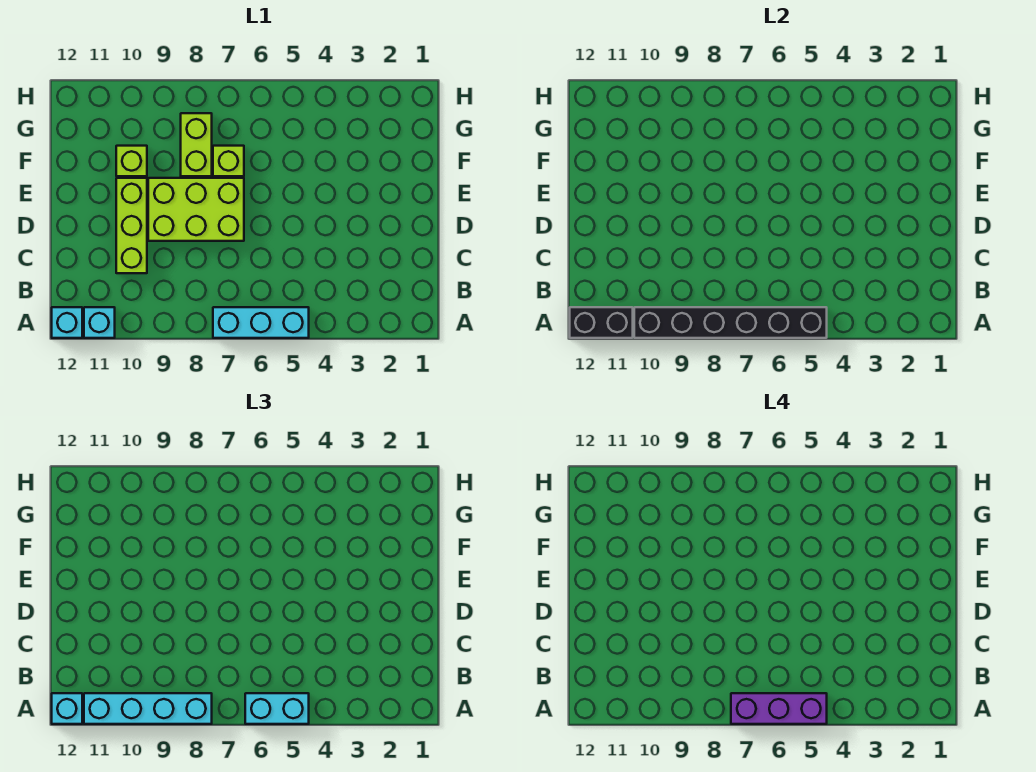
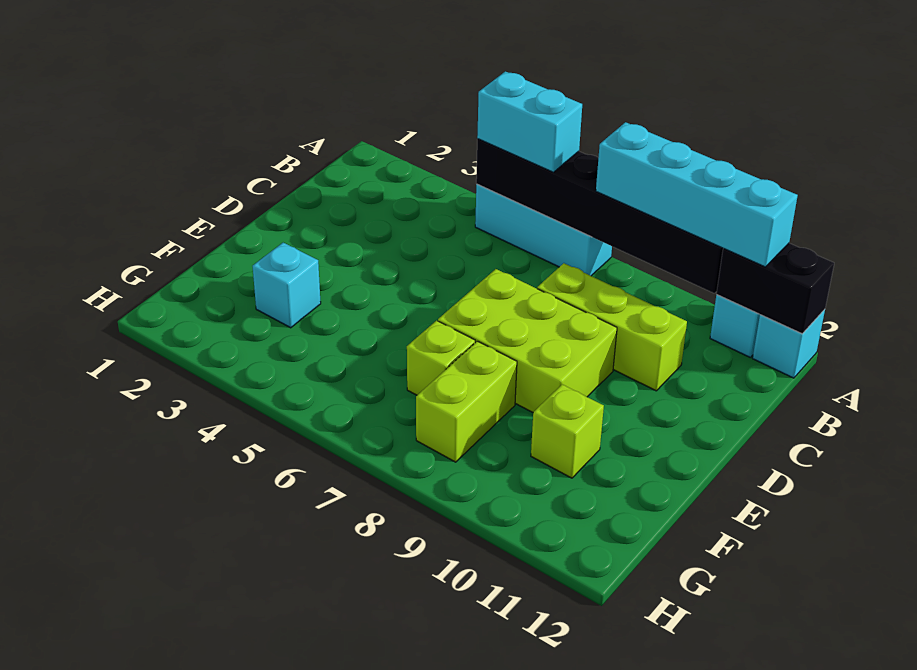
purple brick A5:A7 level 4 -> none
cyan brick A12 level 3 -> cyan brick F3 level 1
lime brick C10:E10 level 1 -> lime brick C8:C10 level 1

